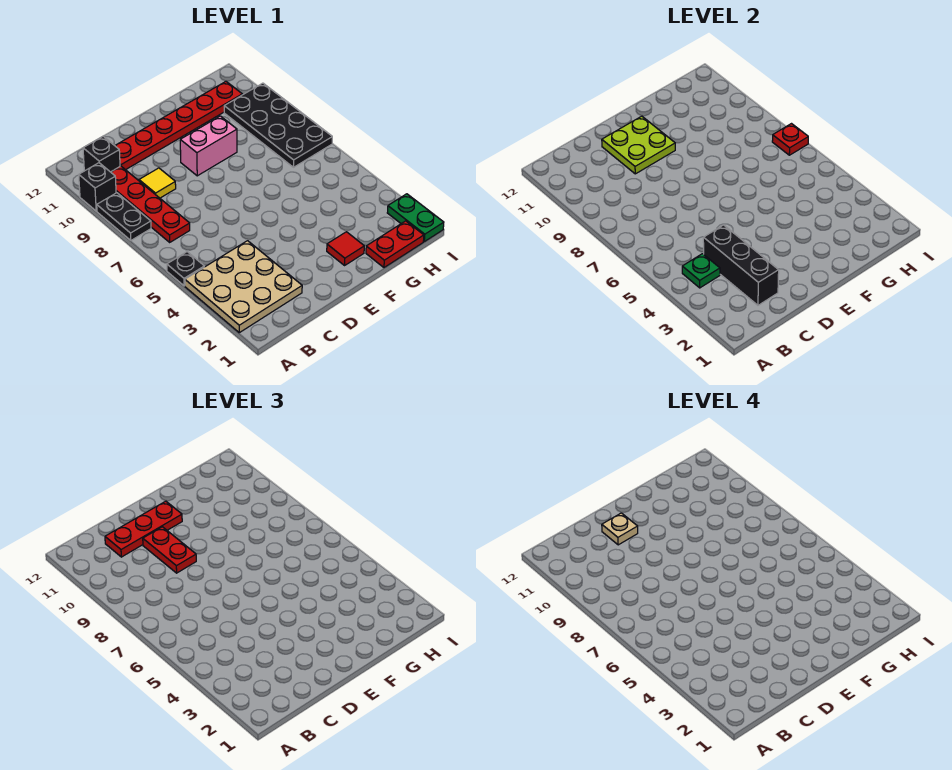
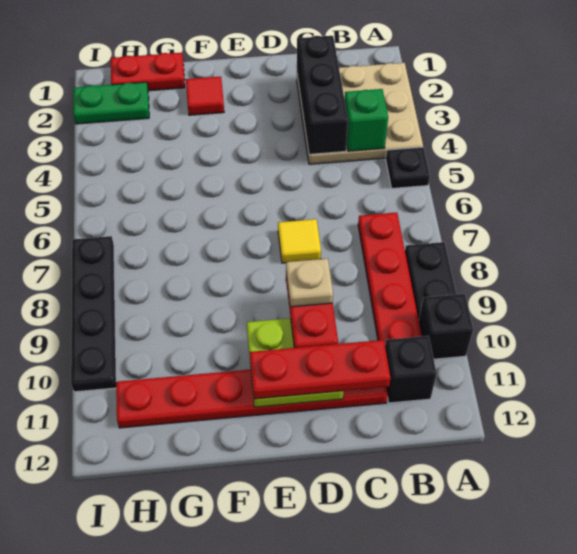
green plate B4 level 2 -> green brick B4 level 2
yellow tile C9 level 1 -> yellow tile D7 level 1
tan plate D11 level 4 -> tan plate D9 level 4
pink brick E9:F9 level 1 -> none
black plate H7:I10 level 1 -> black plate I7:I10 level 1
green plate I1:I2 level 1 -> green plate H2:I2 level 1
red plate I7 level 2 -> none

